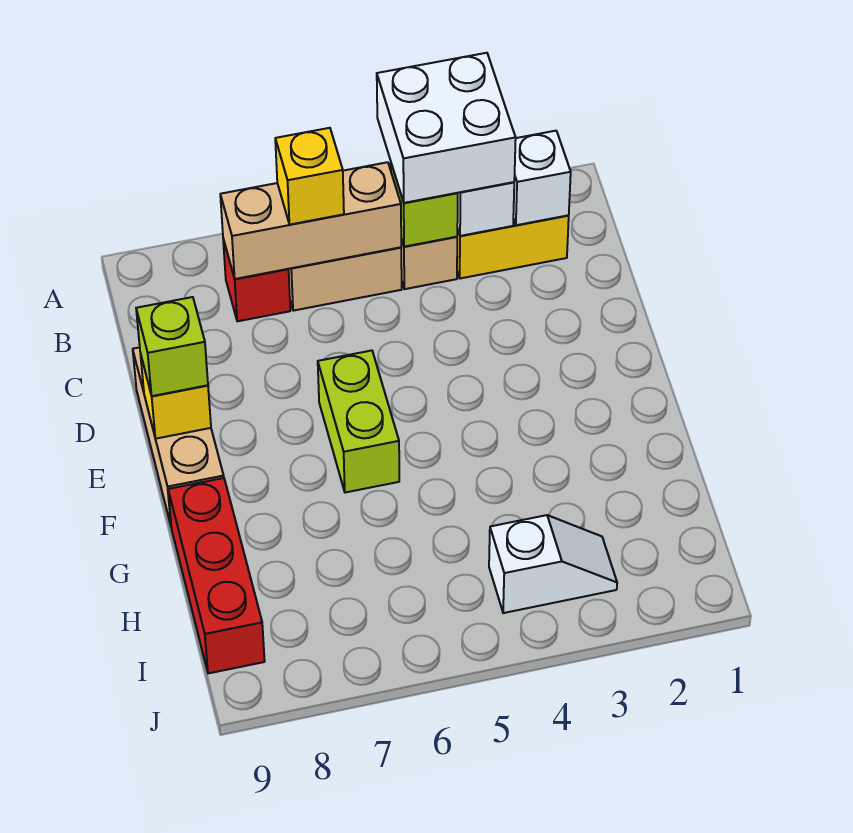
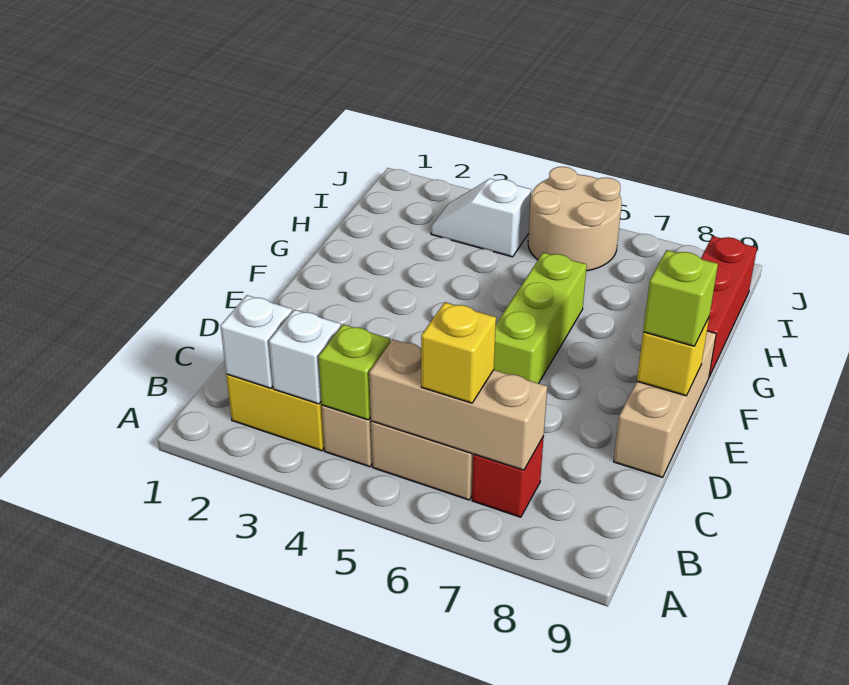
white brick A3:B4 level 3 -> none
lime brick E6:F6 level 1 -> lime brick E6:G6 level 1
none -> tan round brick I5:J6 level 1

